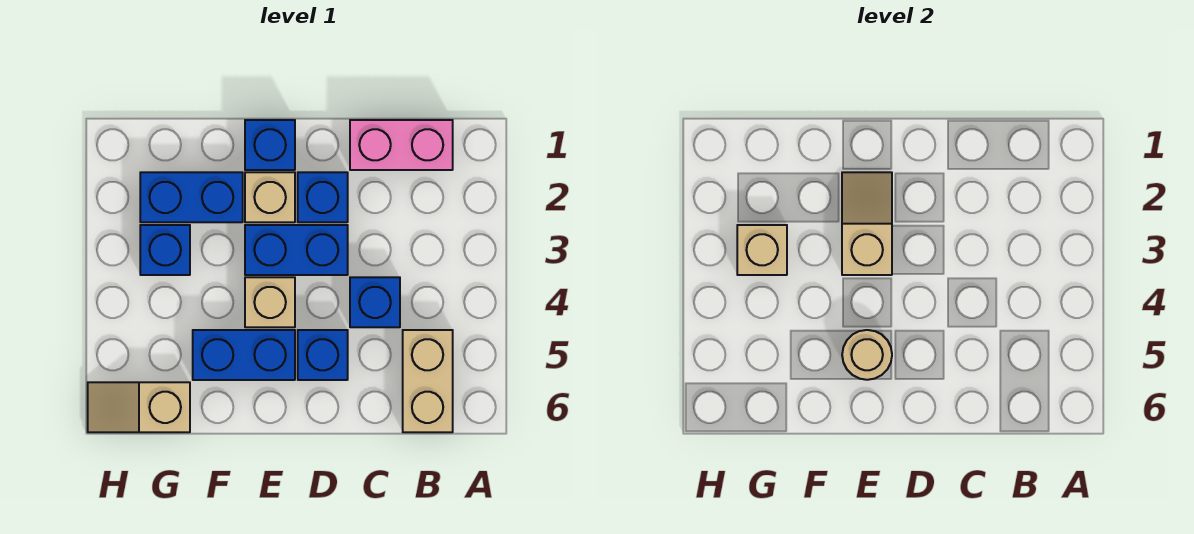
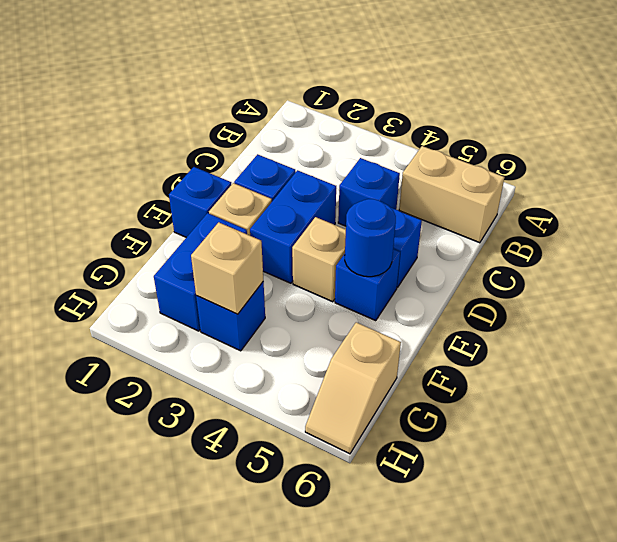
pink brick B1:C1 level 1 -> none
tan slope E2:E3 level 2 top 3 -> none
blue brick E5:F5 level 1 -> blue brick E5 level 1
tan round brick E5 level 2 -> blue round brick E5 level 2

